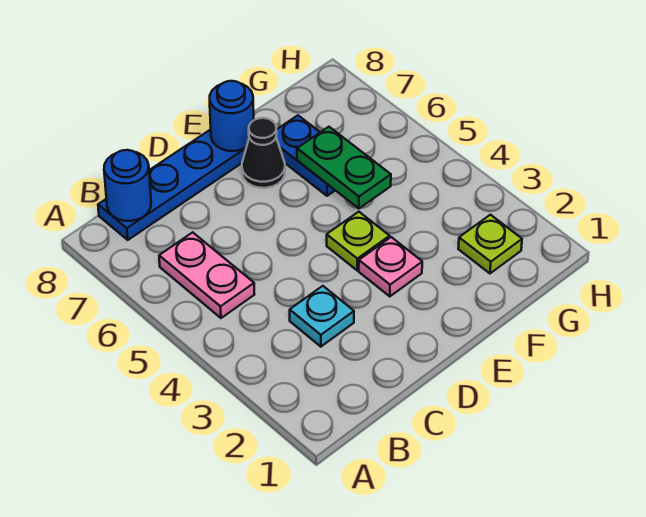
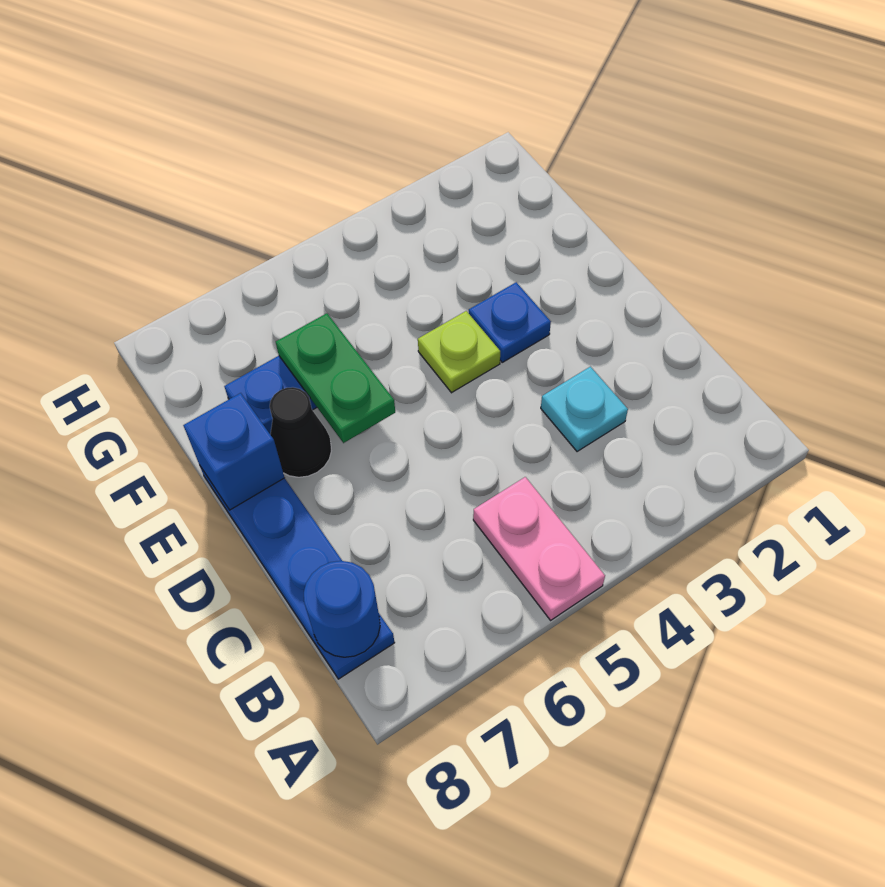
pink plate B5:B6 level 1 -> pink plate A5:B5 level 1
pink plate E3 level 1 -> blue plate E3 level 1
blue round brick E8 level 2 -> blue brick E8 level 2
green plate F5:F6 level 2 -> green plate E6:F6 level 2
lime plate G2 level 1 -> none

